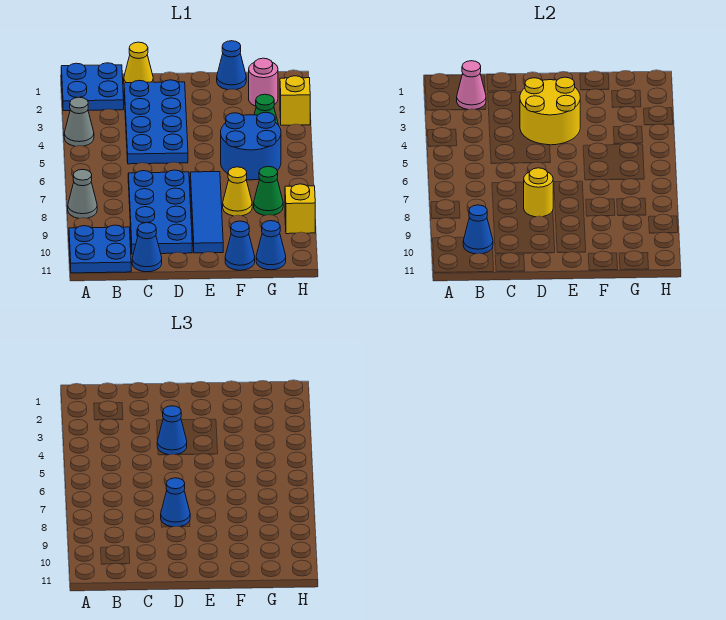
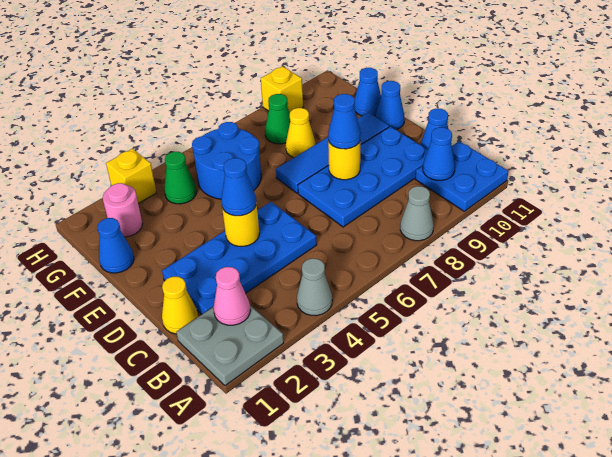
blue plate A1:B2 level 1 -> grey plate A1:B2 level 1
yellow round brick D3:E4 level 2 -> yellow round brick D4 level 2
blue cone G11 level 1 -> blue cone E11 level 1

